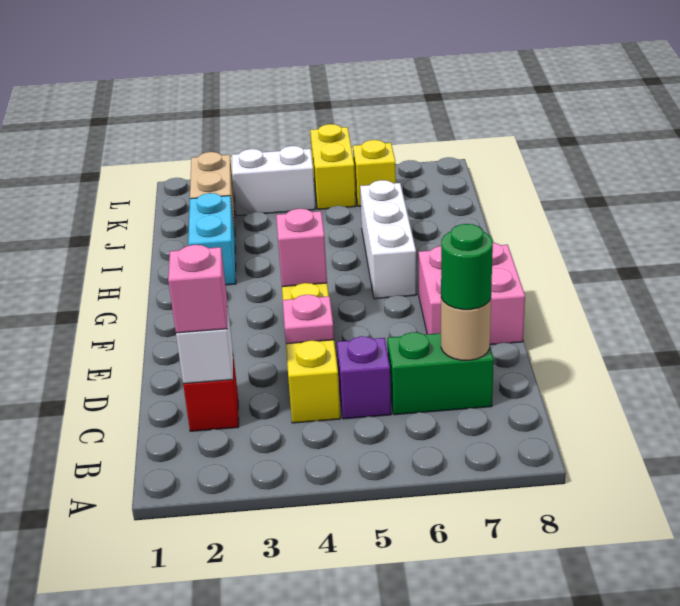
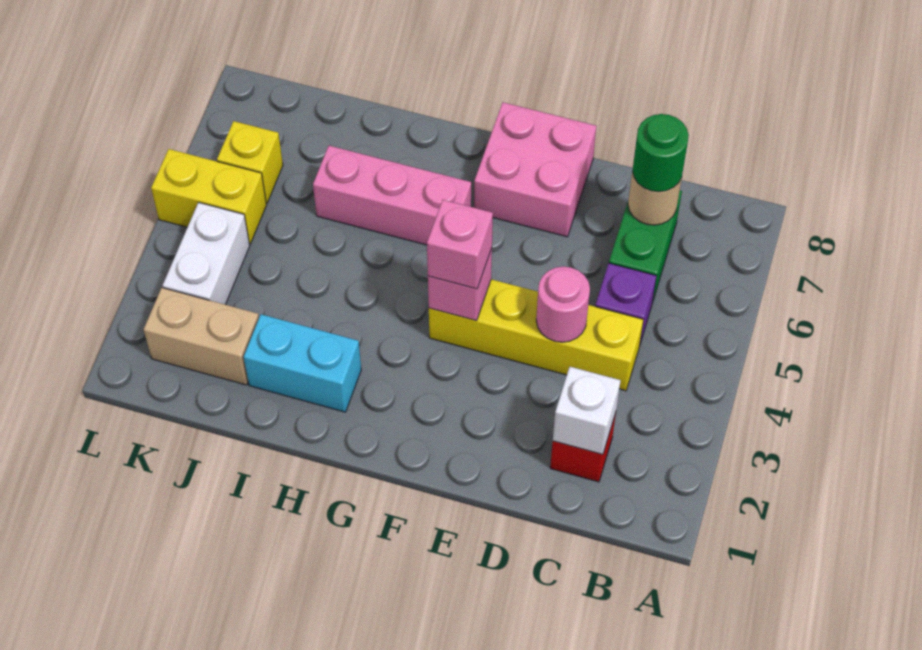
pink brick C2 level 3 -> pink brick F4 level 3
pink plate D4 level 2 -> pink round brick D4 level 2
white brick G6:I6 level 1 -> pink brick G6:I6 level 1

